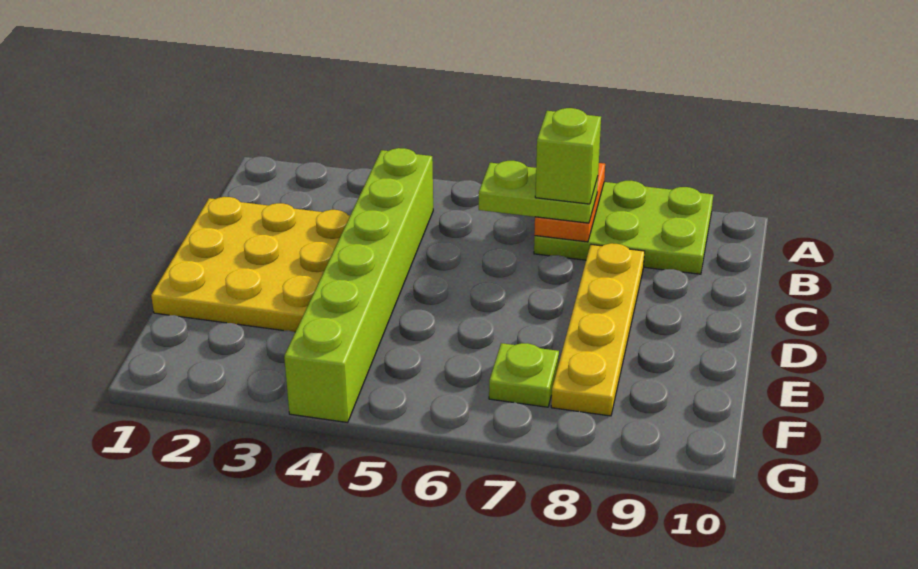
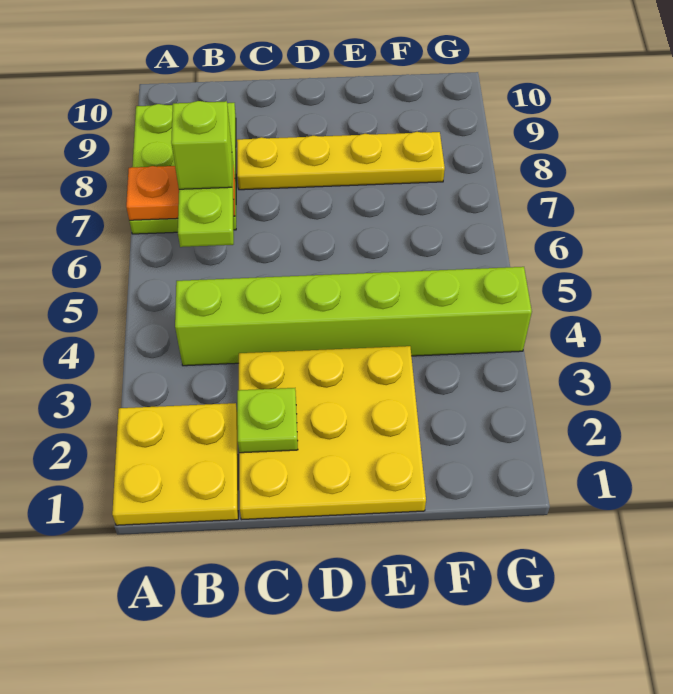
none -> yellow plate A1:B2 level 1
lime plate F7 level 1 -> lime plate C2 level 2

